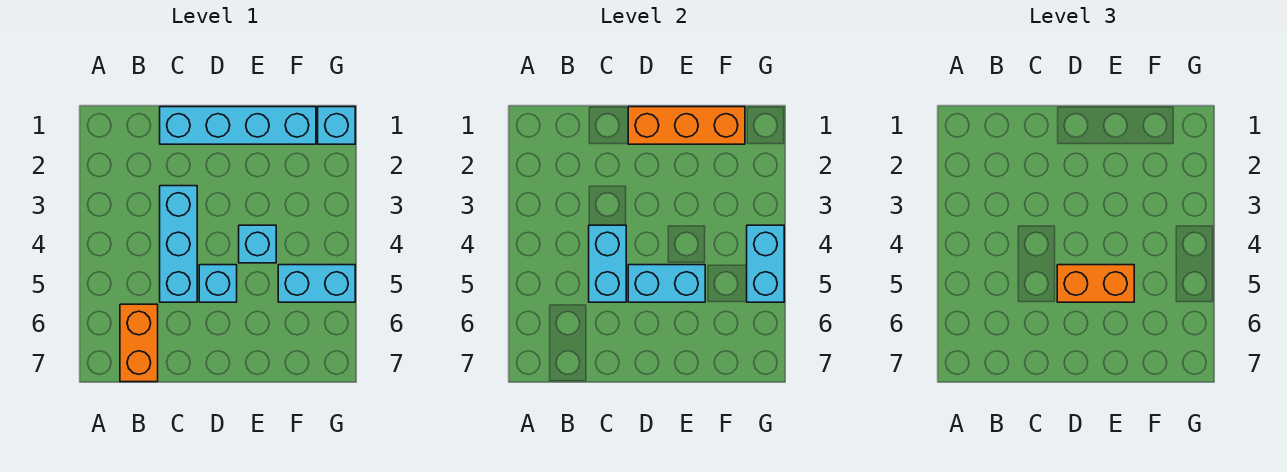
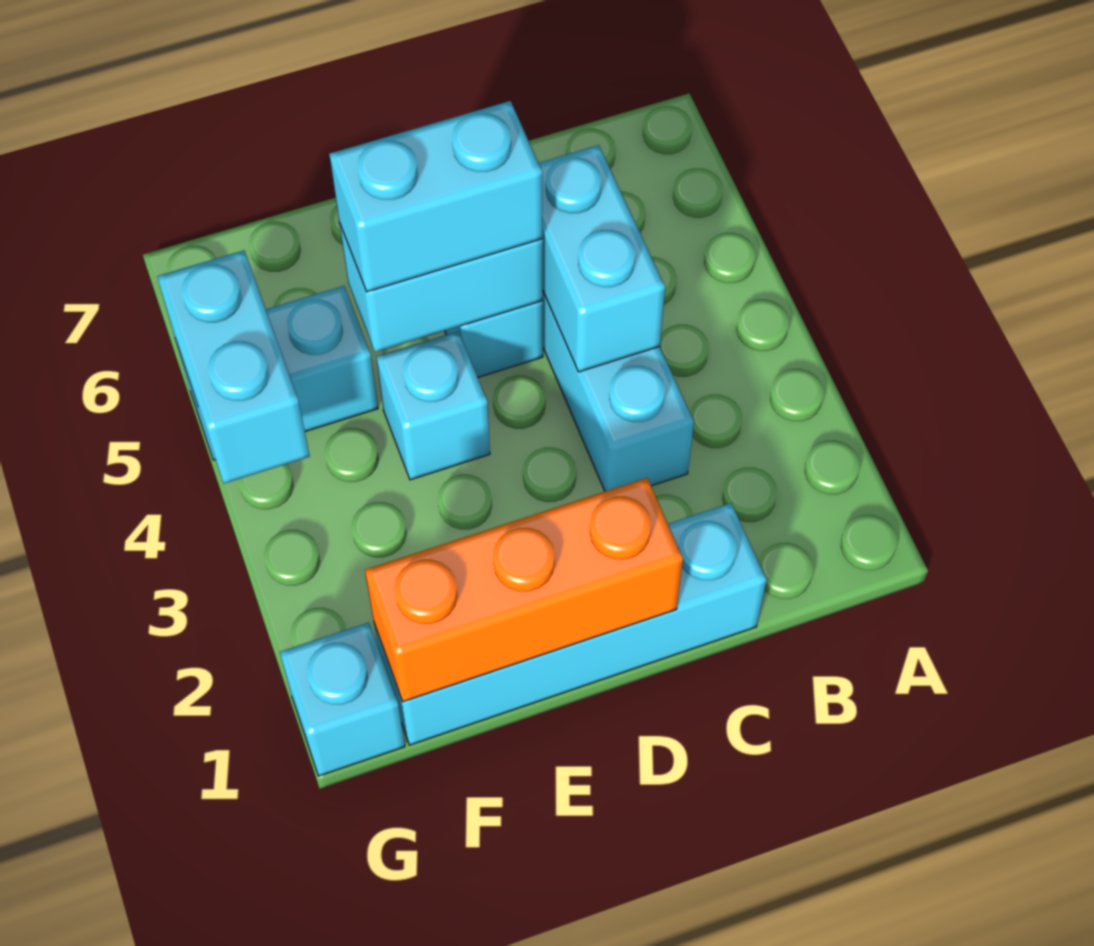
orange brick B6:B7 level 1 -> none
orange brick D5:E5 level 3 -> cyan brick D5:E5 level 3

